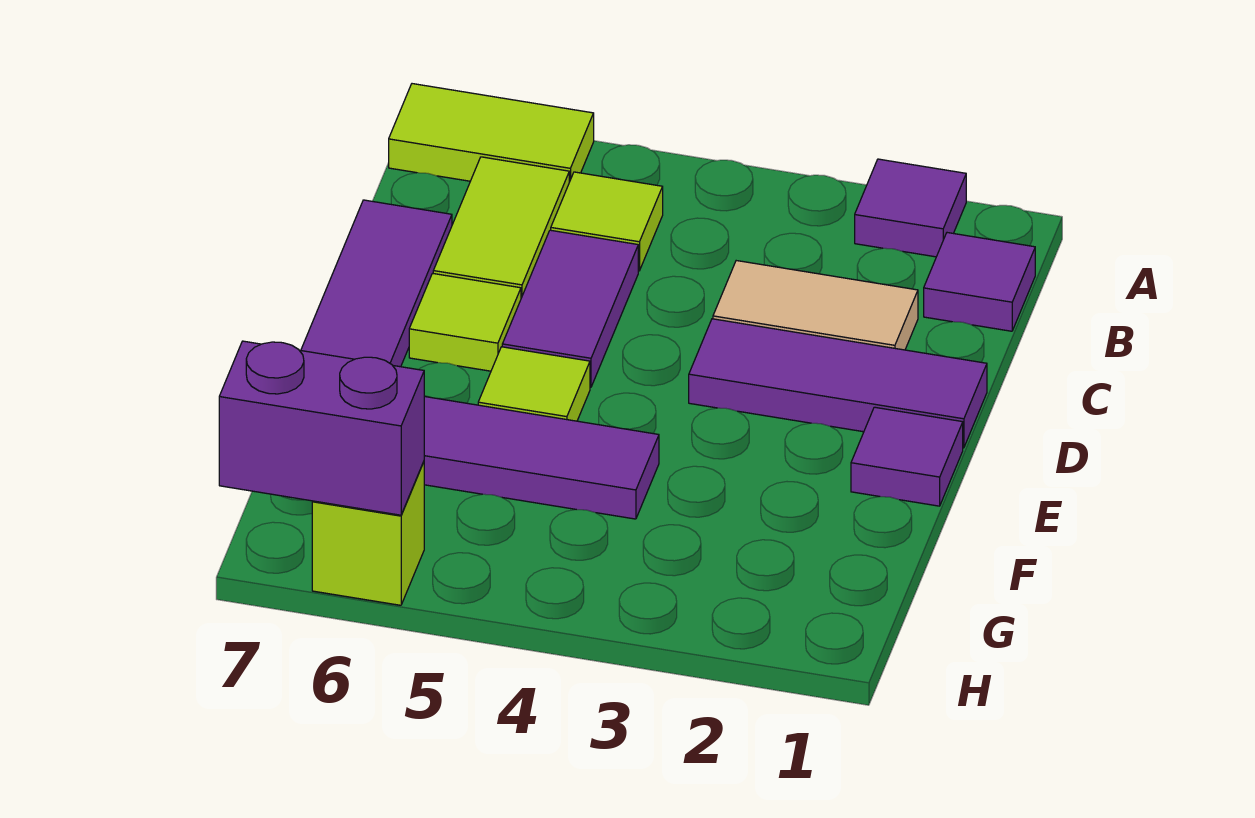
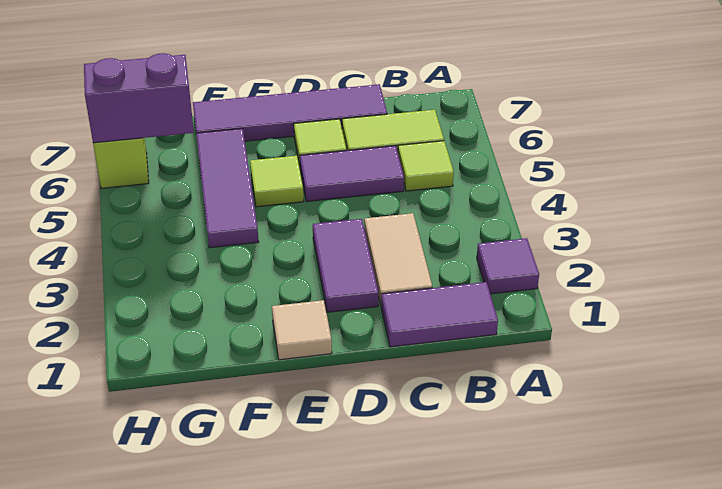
lime tile A6:A7 level 1 -> none
purple tile B1 level 1 -> purple tile B1:C1 level 1
purple tile D1:D3 level 1 -> purple tile D2:D3 level 1
purple tile E1 level 1 -> tan tile E1 level 1
purple brick H6:H7 level 2 -> purple brick G6:H6 level 2

